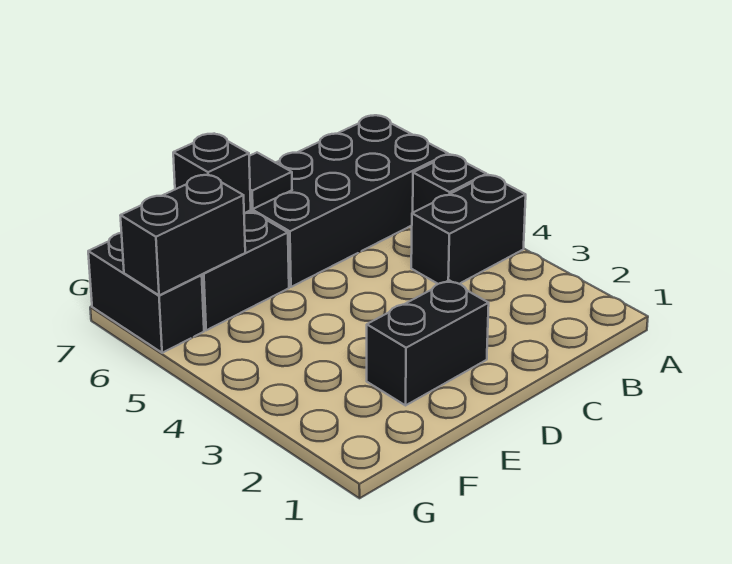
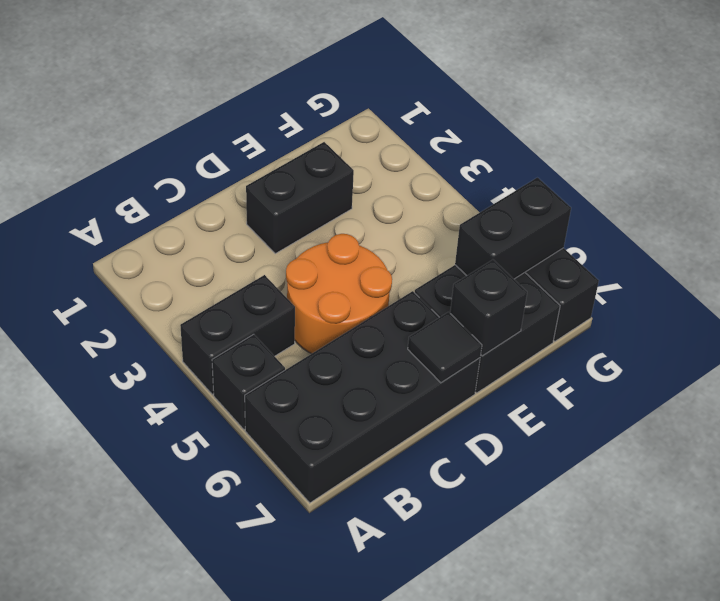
none -> orange round brick C4:D5 level 1

